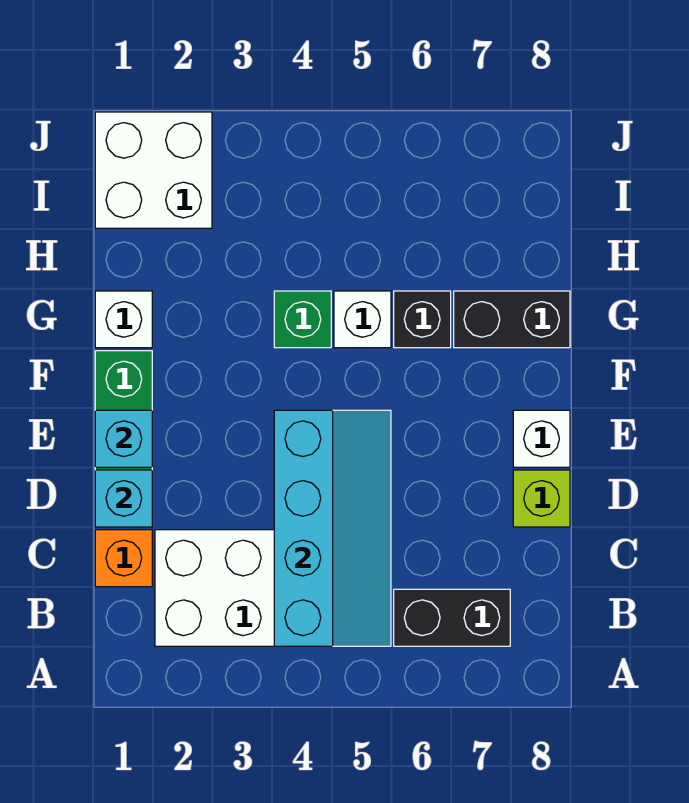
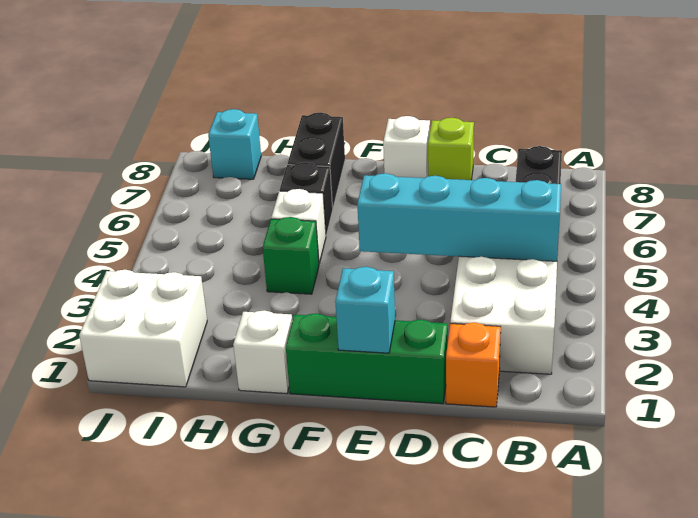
cyan brick D1 level 2 -> cyan brick I8 level 1

